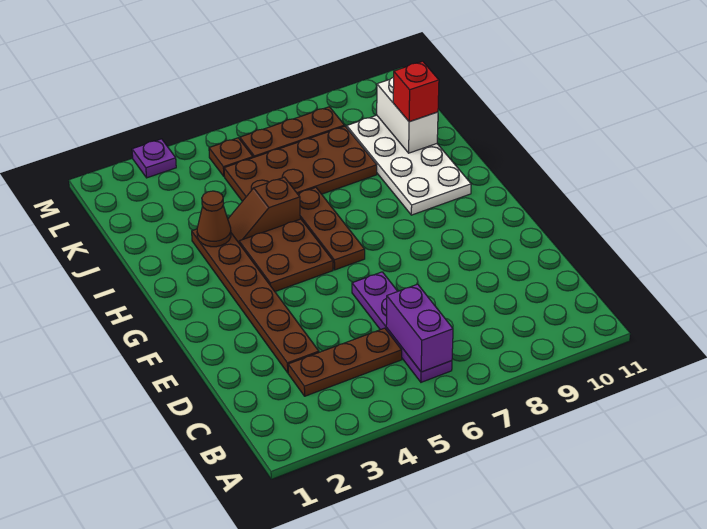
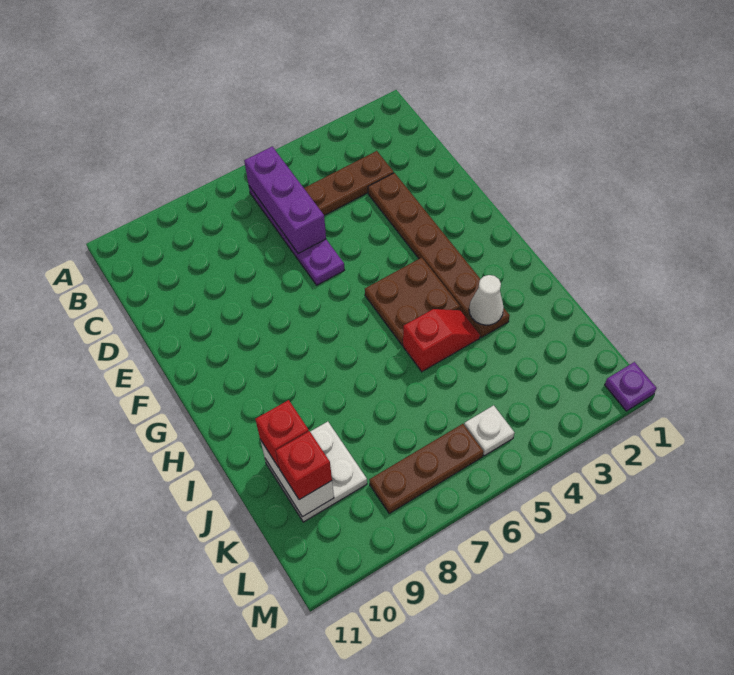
purple brick B6:C6 level 2 -> purple brick B6:D6 level 2
brown plate G6:I6 level 1 -> none
white plate H9:K10 level 1 -> white plate J9:K10 level 1
brown cone I3 level 2 -> white cone I3 level 2
brown slope I4:I5 level 1 top 5 -> red slope I4:I5 level 1 top 5
brown plate J5:K8 level 1 -> none
none -> red brick K10 level 3
brown plate L5 level 1 -> white plate L5 level 1
purple plate M3 level 1 -> purple plate M1 level 1

